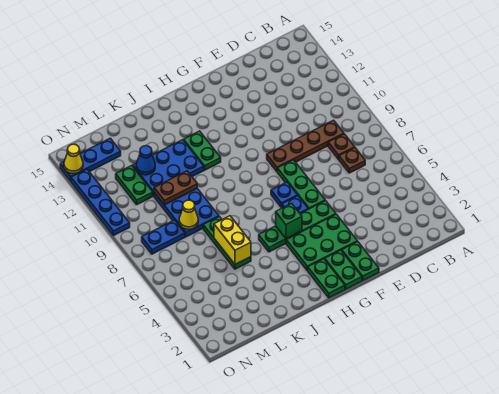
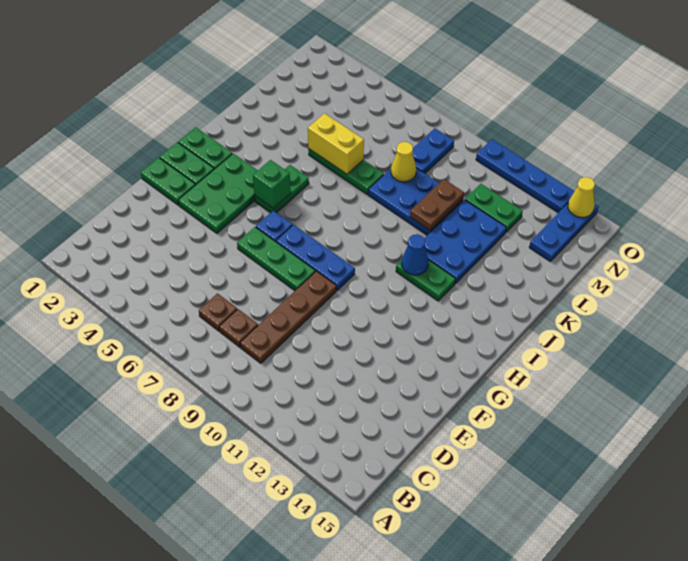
green plate F5:I5 level 1 -> green plate H5:I5 level 1
blue plate G7 level 1 -> blue plate G7:G9 level 1
blue cone L12 level 2 -> blue cone I11 level 2

